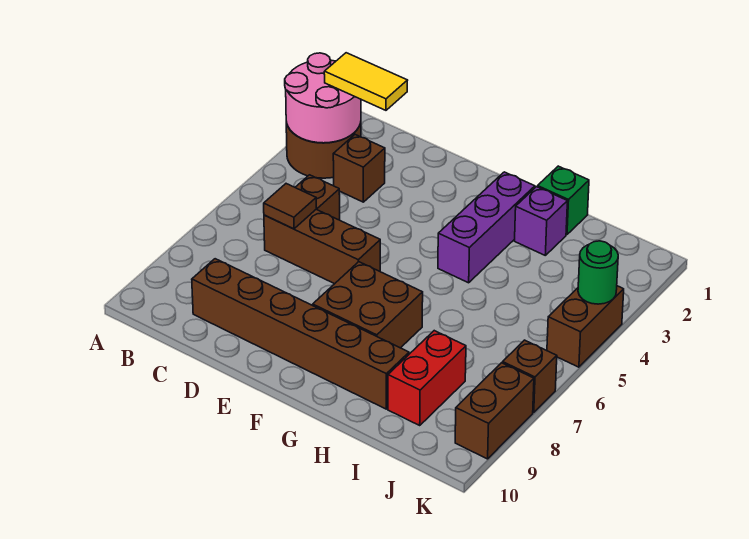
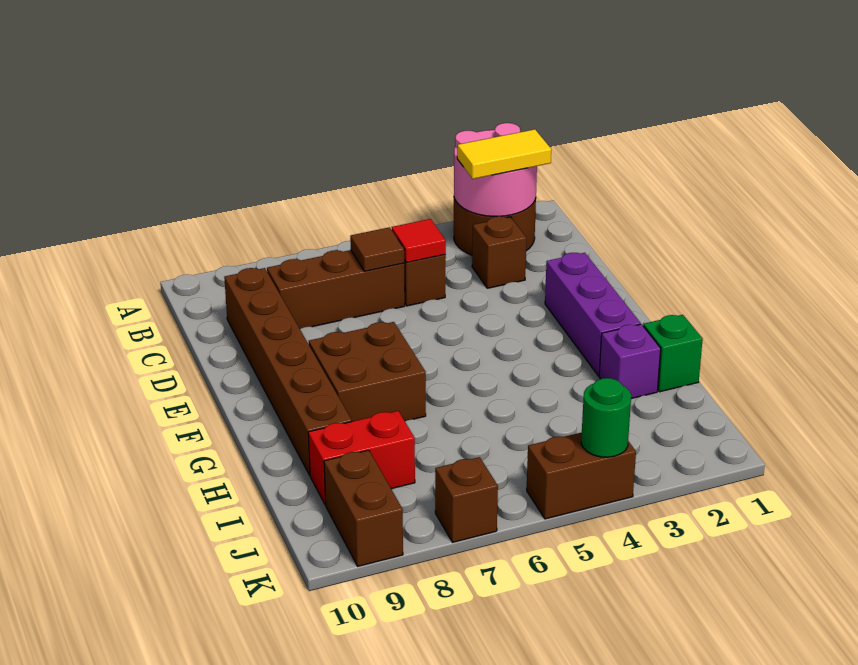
yellow tile B2:C2 level 3 -> yellow tile B2:B3 level 3
none -> red tile C5 level 2
brown brick C6:E6 level 1 -> brown brick C6:C8 level 1
purple brick G2:G4 level 1 -> purple brick E2:G2 level 1
brown brick K8:K9 level 1 -> brown brick J9:K9 level 1

